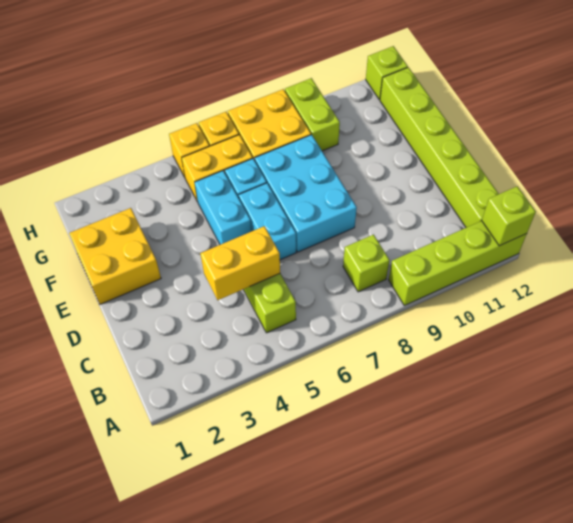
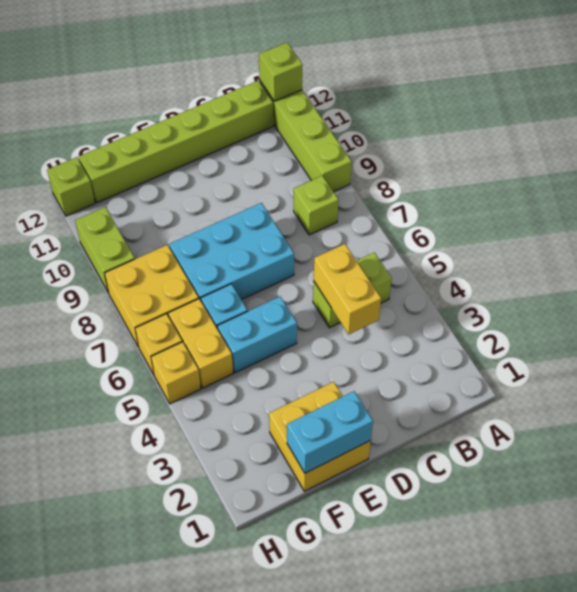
cyan brick D6:E6 level 1 -> cyan brick E1:F1 level 2
lime brick G9:H9 level 1 -> lime brick H9:H10 level 1

